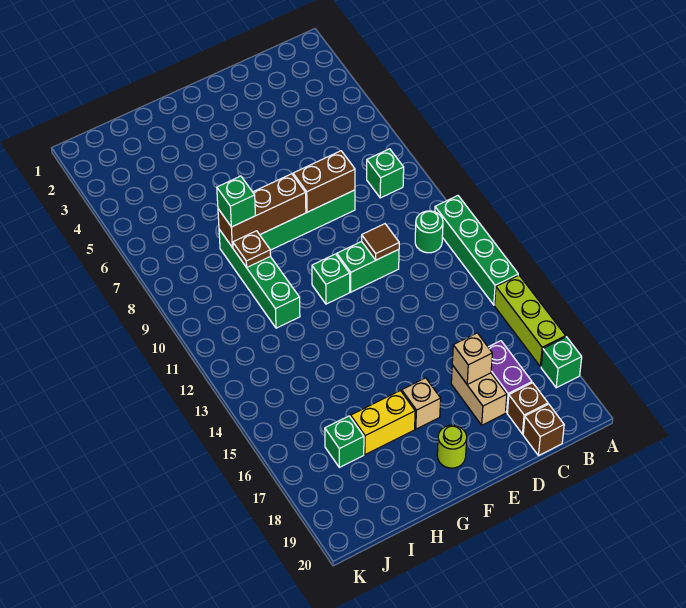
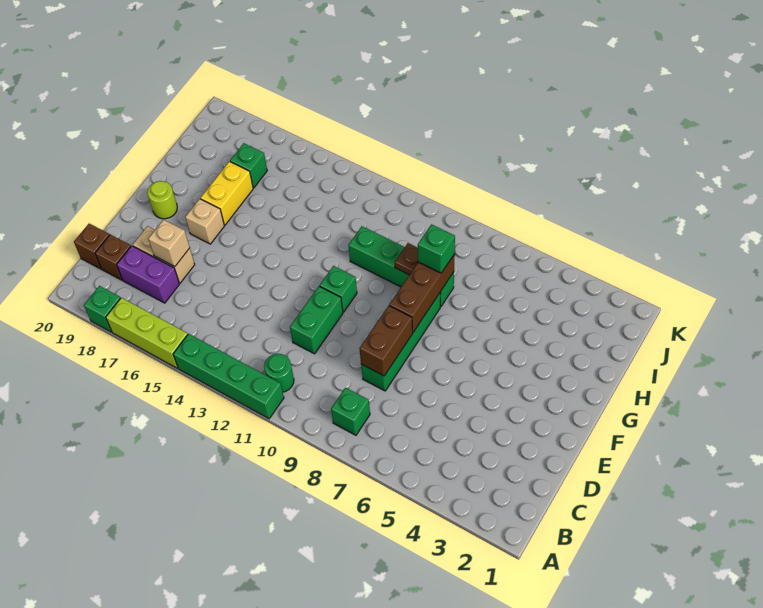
brown tile D11 level 2 -> none

